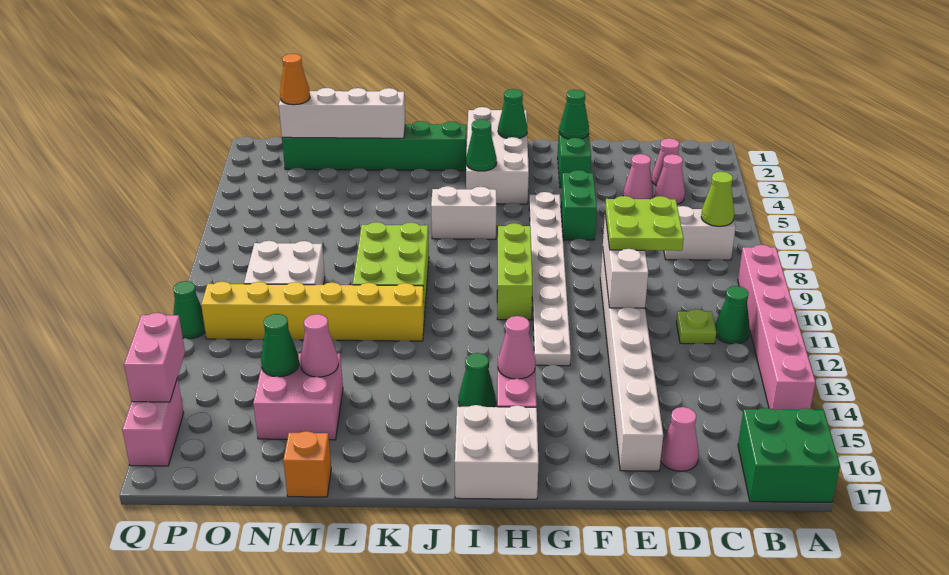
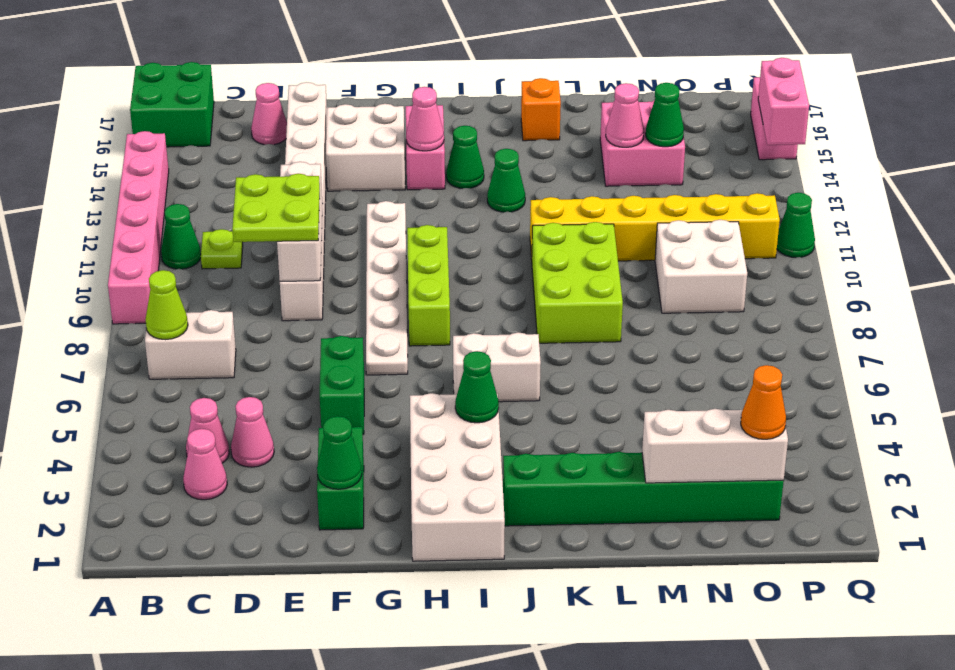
white plate G5:G12 level 1 -> white plate G7:G12 level 1
green cone H2 level 2 -> green cone J13 level 1
white brick H16:I17 level 1 -> white brick F14:G15 level 1
white brick L2:O2 level 2 -> white brick M2:O2 level 2
orange brick M17 level 1 -> orange brick K16 level 1

